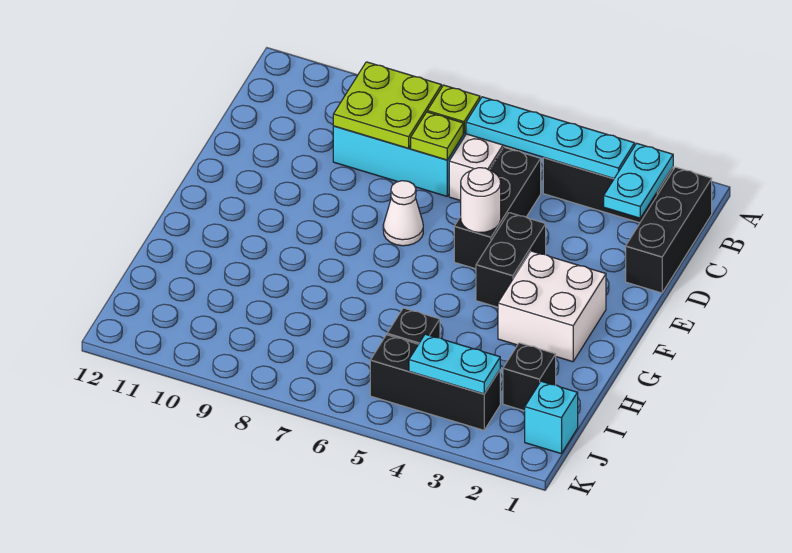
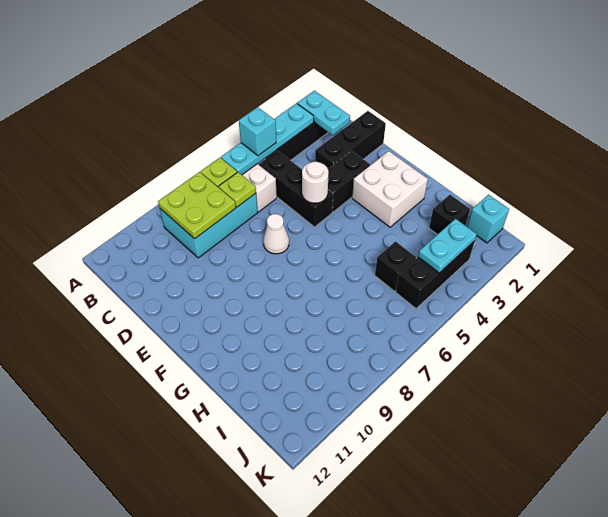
black brick B1:D1 level 1 -> black brick D1:D3 level 1
none -> cyan brick B5 level 3
black brick E4:F4 level 1 -> black brick E3:E4 level 1

